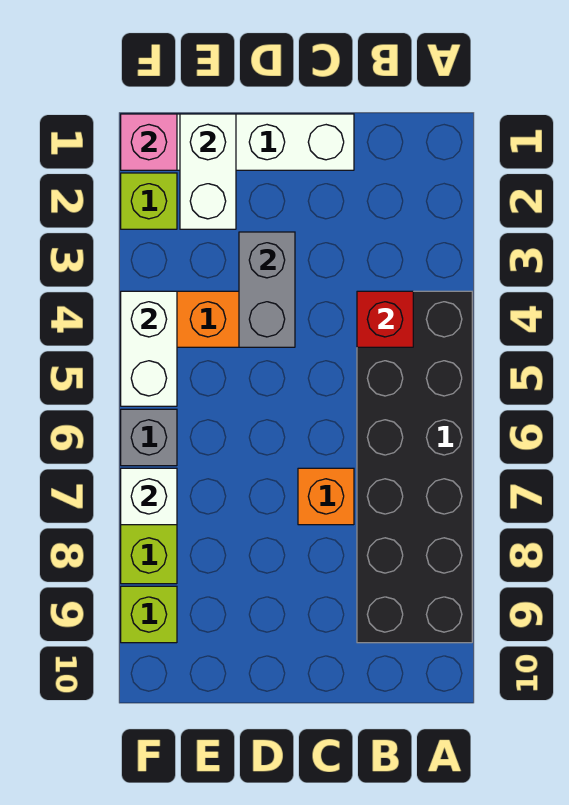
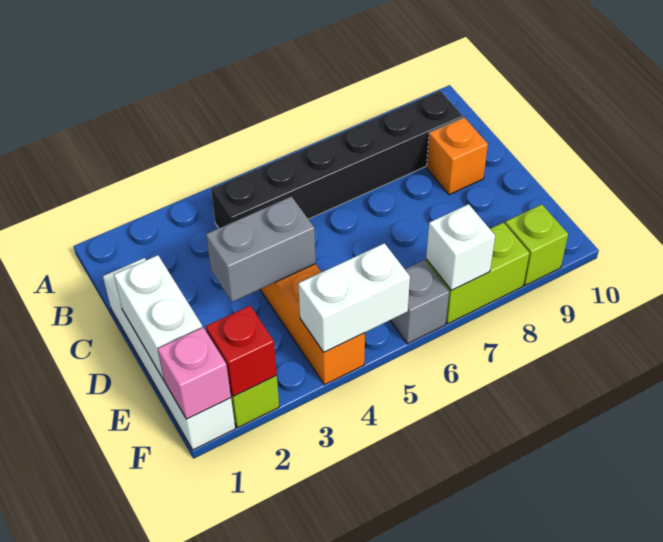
black brick A4:B9 level 1 -> black brick B4:B9 level 1
red brick B4 level 2 -> red brick F2 level 2
orange brick C7 level 1 -> orange brick C9 level 1
white brick E1:E2 level 2 -> white brick D1:E1 level 2

